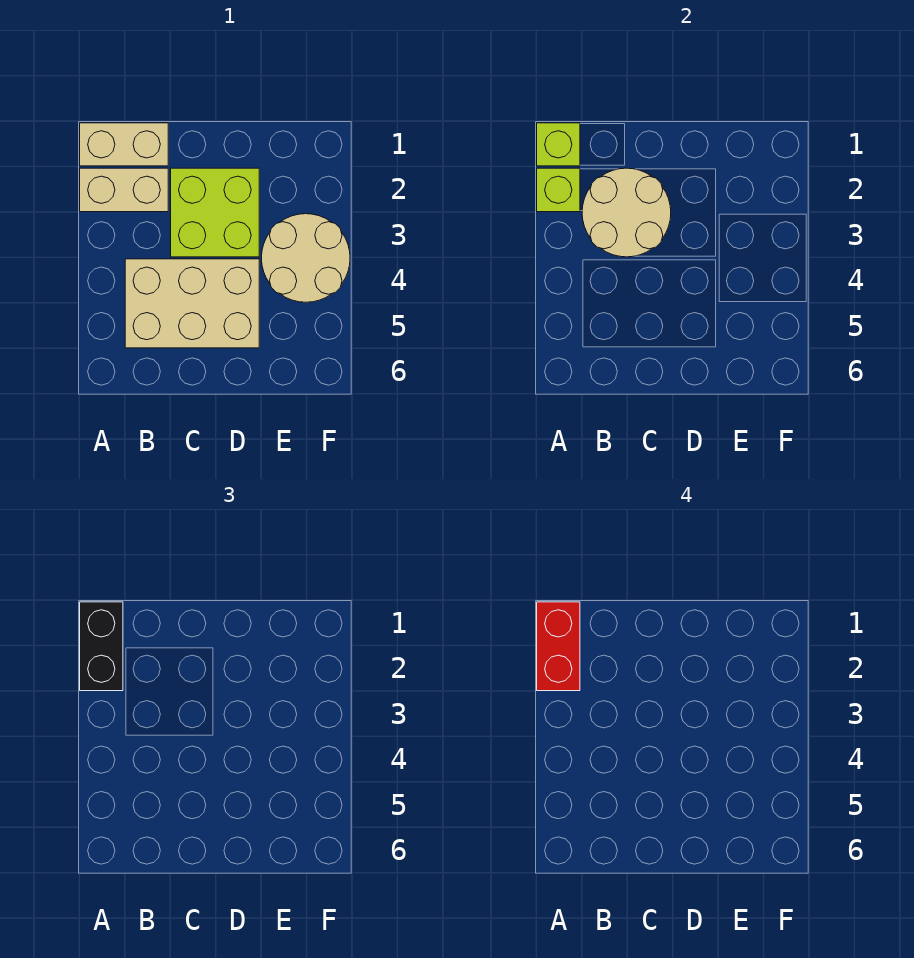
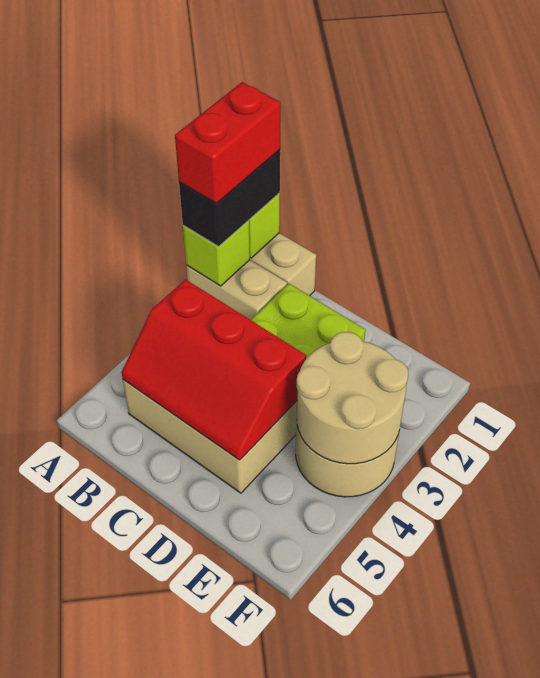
tan round brick B2:C3 level 2 -> tan round brick E3:F4 level 2
none -> red slope B4:D5 level 2 top 4

